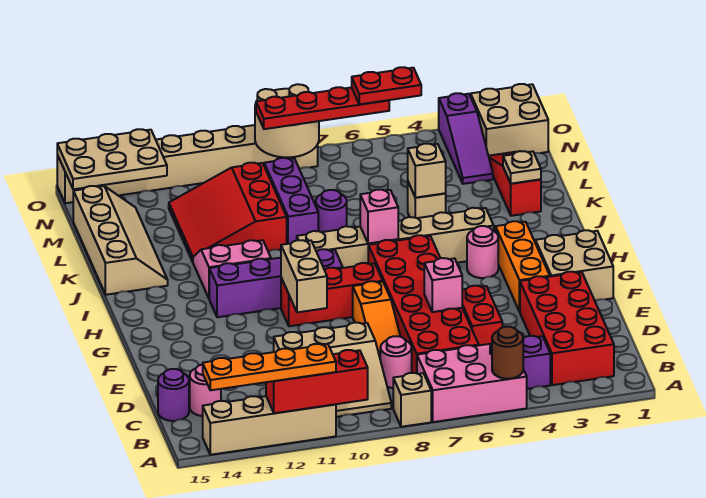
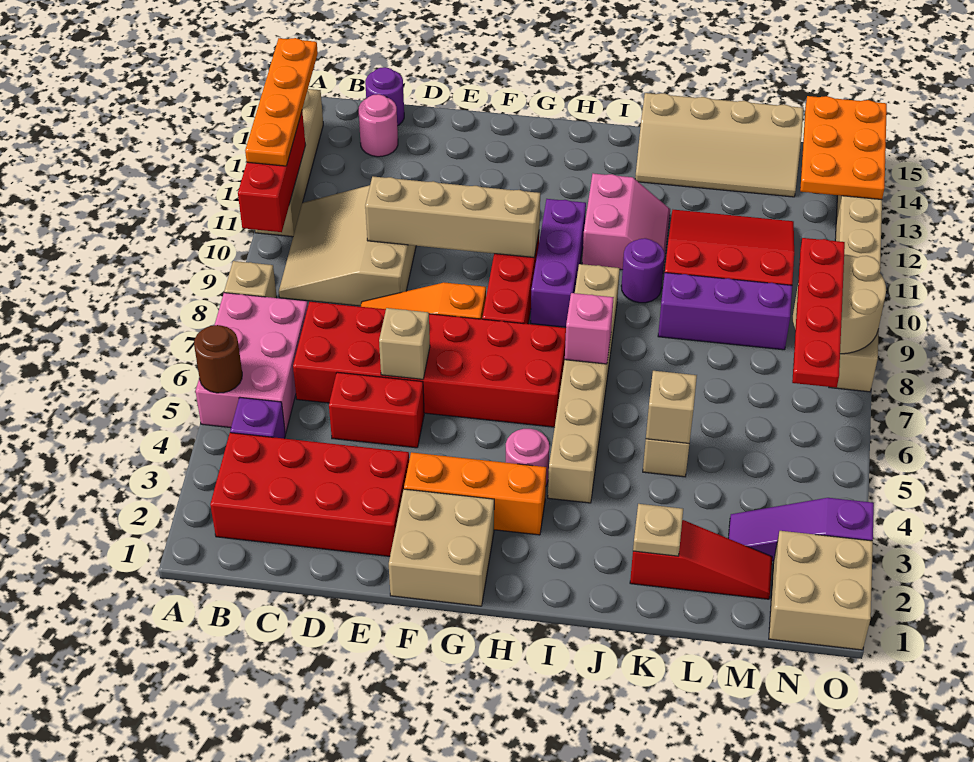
pink round brick C8 level 1 -> none
pink brick E6 level 2 -> tan brick E6 level 2
tan brick F10:G10 level 2 -> tan brick D10:G10 level 2
purple brick H9:H12 level 1 -> purple brick H9:H11 level 1
purple round brick K8 level 1 -> purple round brick J10 level 1
red plate N5:N6 level 4 -> none
tan plate N13:O15 level 2 -> orange plate N13:O15 level 2

